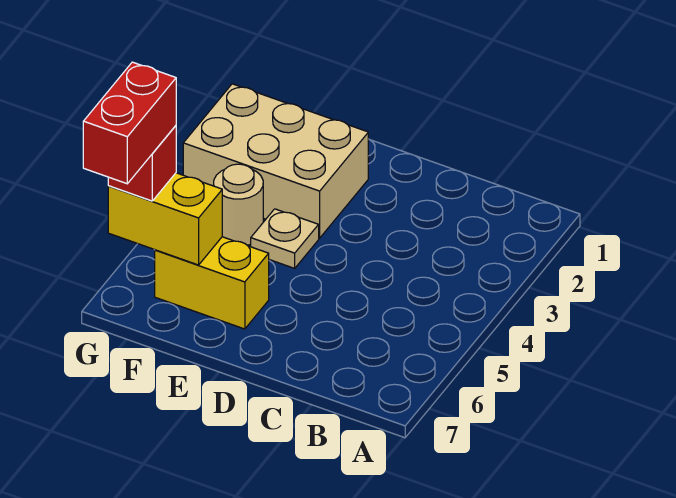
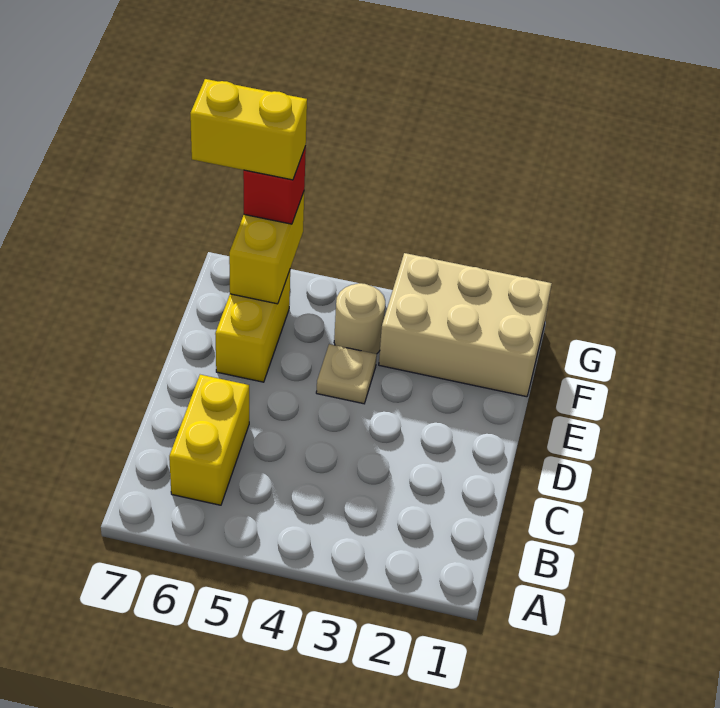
none -> yellow brick B6:C6 level 1
tan brick E2:G3 level 1 -> tan brick F1:G3 level 1
red brick G6:G7 level 4 -> yellow brick G6:G7 level 4

